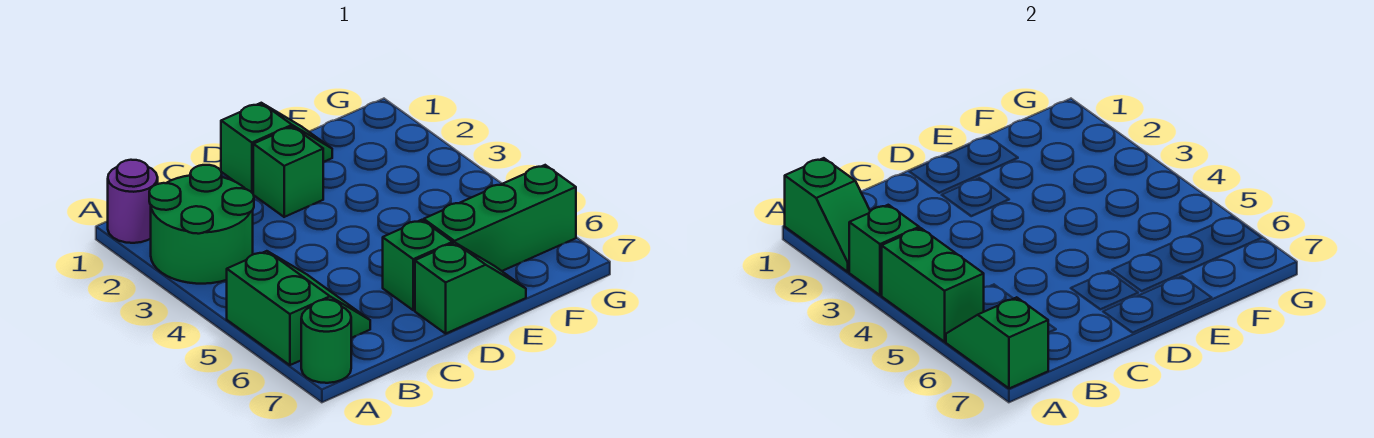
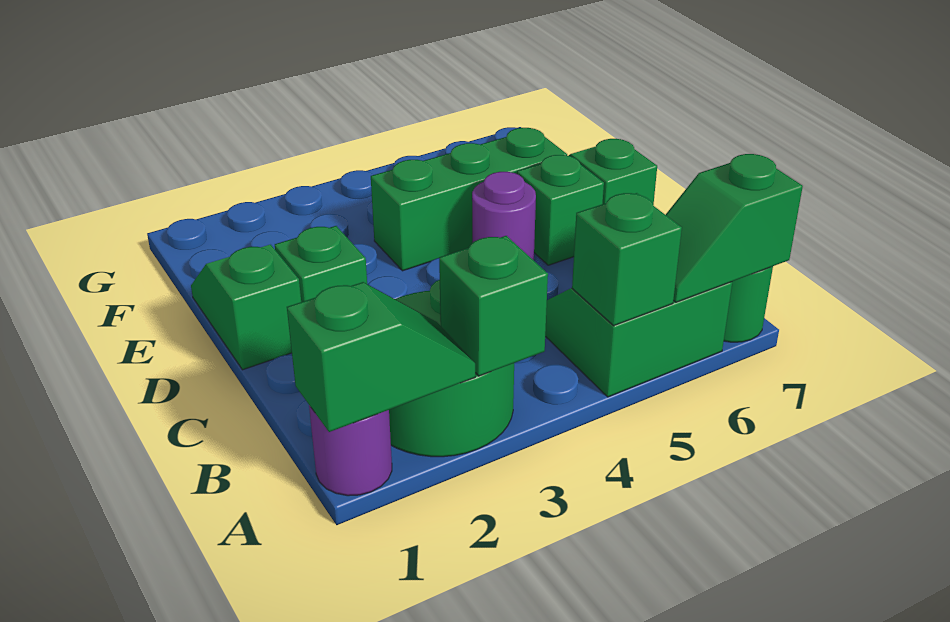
green brick A4:A5 level 2 -> green brick A5 level 2
none -> purple round brick D5 level 1
green brick E6:G6 level 1 -> green brick E4:E6 level 1

